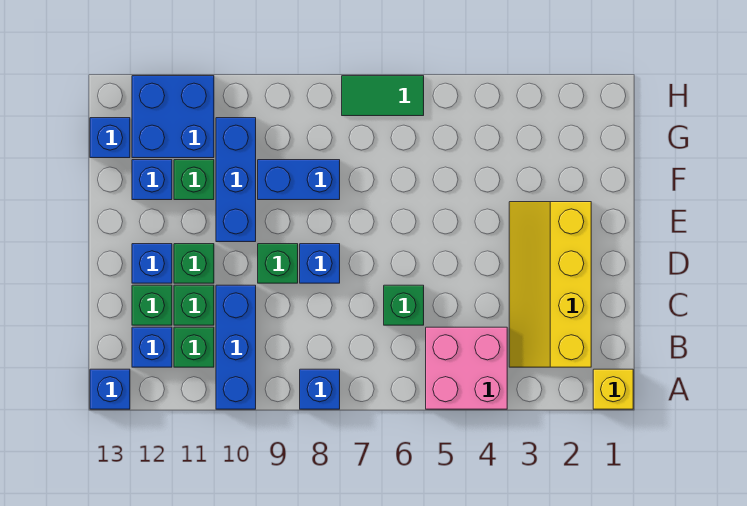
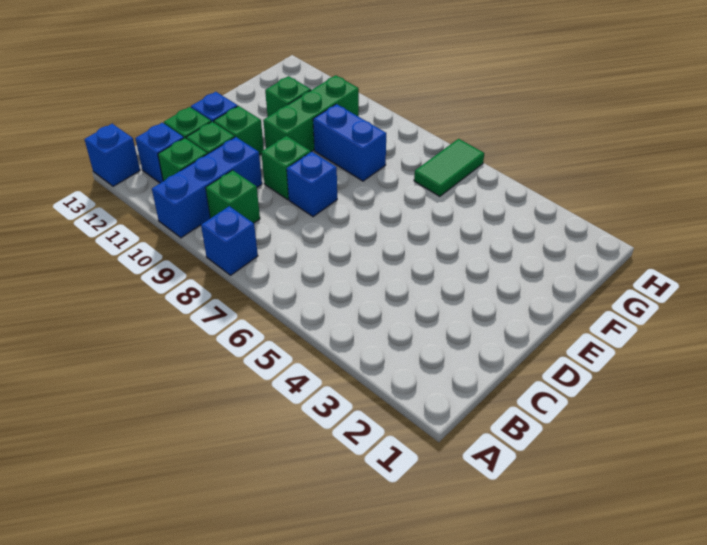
yellow brick A1 level 1 -> none
pink brick A4:B5 level 1 -> none
yellow slope B2:E3 level 1 top 2 -> none
green brick C6 level 1 -> green brick B9 level 1
blue brick E10:G10 level 1 -> green brick E10:G10 level 1
blue brick F12 level 1 -> none
blue brick G11:H12 level 1 -> none
blue brick G13 level 1 -> none
green tile H6:H7 level 1 -> green tile G6:H6 level 1

